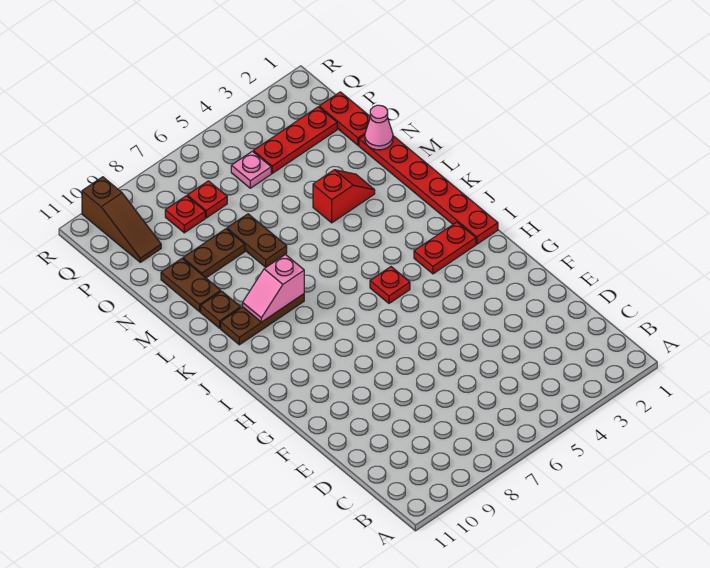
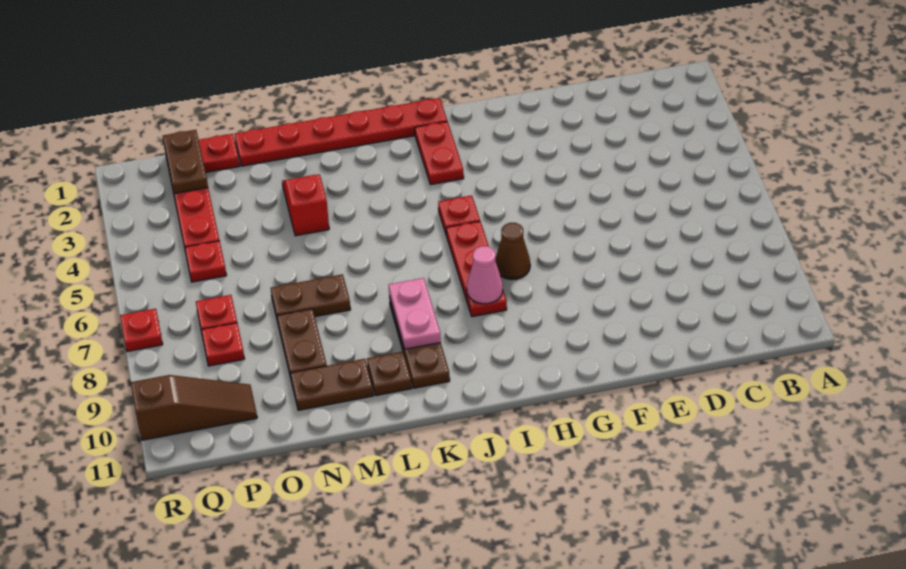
none -> brown cone H7 level 1
none -> red plate I6:I8 level 1
pink slope K8:K9 level 2 top 8 -> pink plate K8:K9 level 2
pink cone N1 level 2 -> pink cone I8 level 2
none -> brown plate P1:P2 level 2
pink plate P5 level 1 -> red plate P5 level 1
none -> red plate R7 level 1

